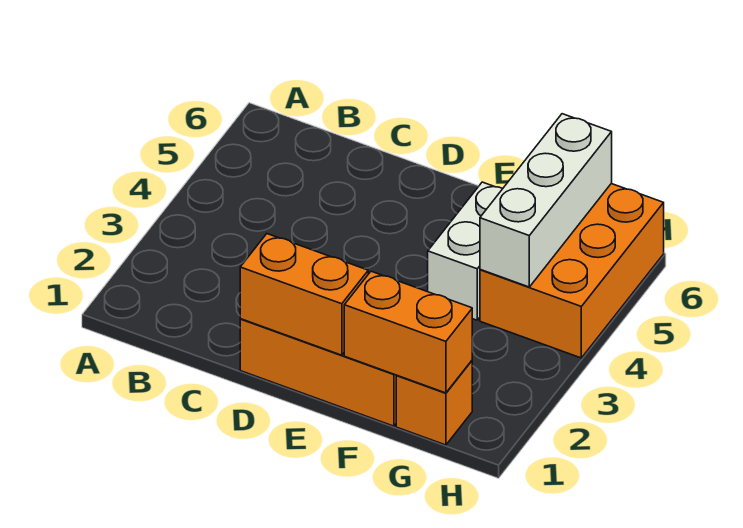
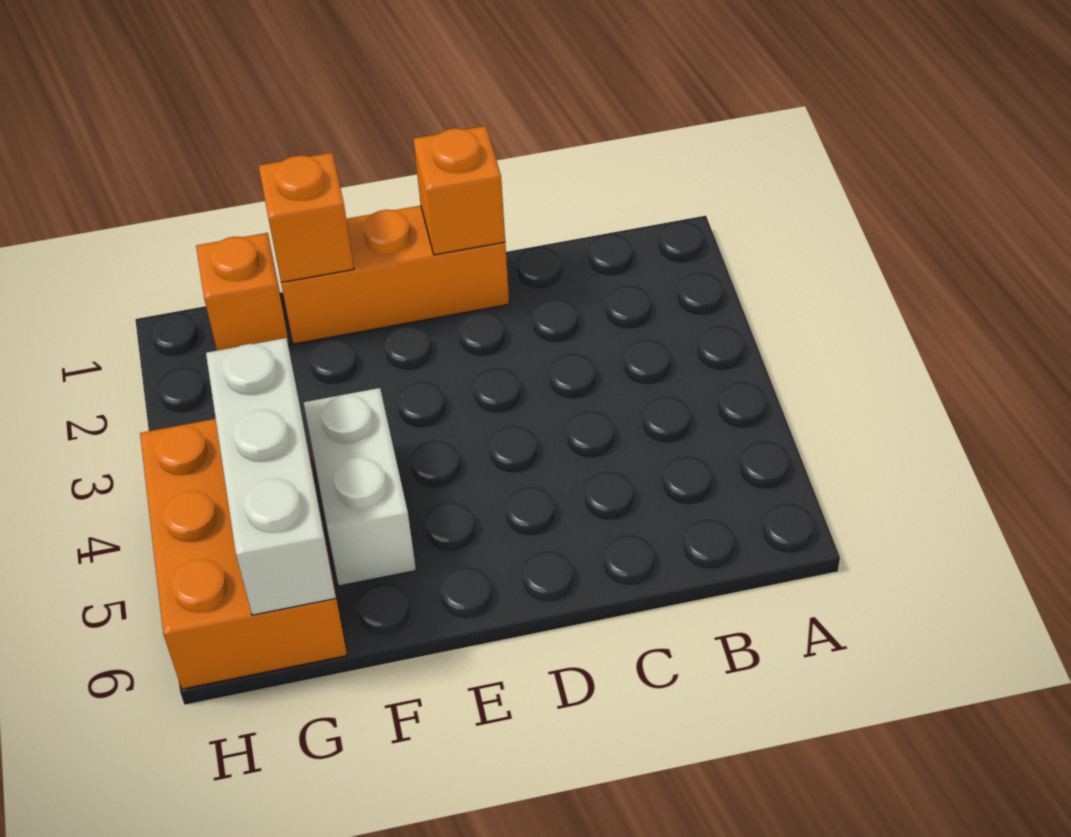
orange brick D1:E1 level 2 -> orange brick D1 level 2
orange brick F1:G1 level 2 -> orange brick F1 level 2

